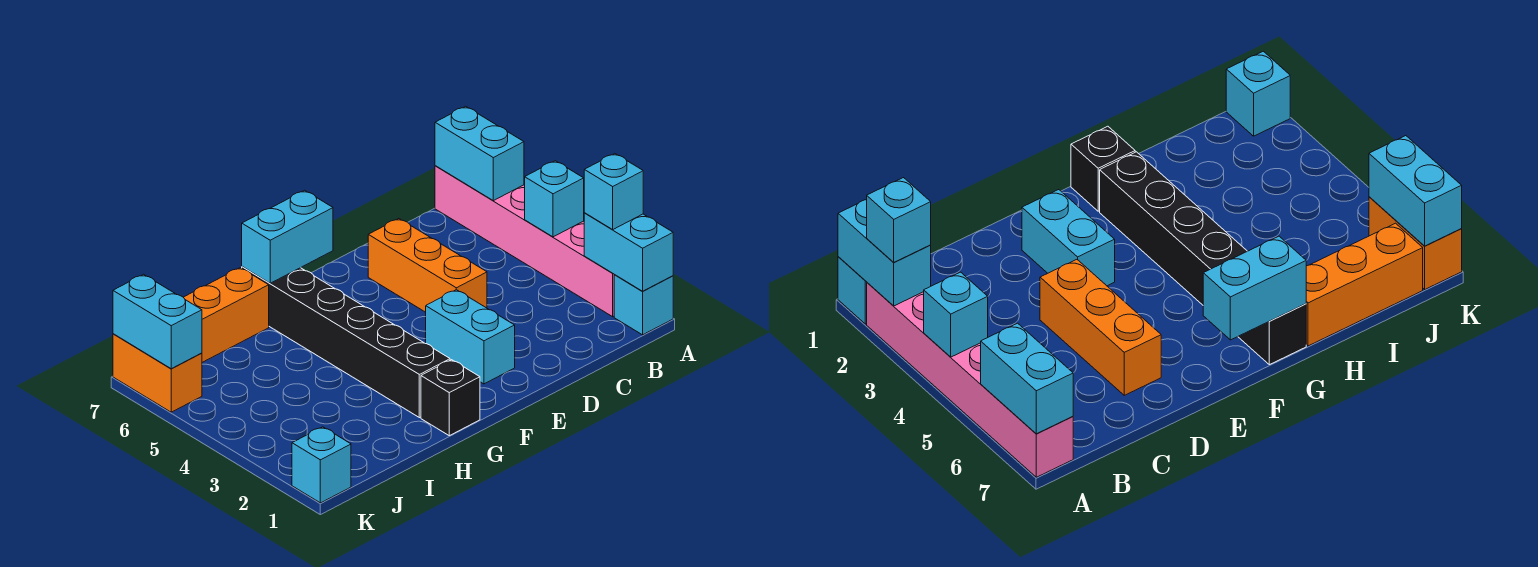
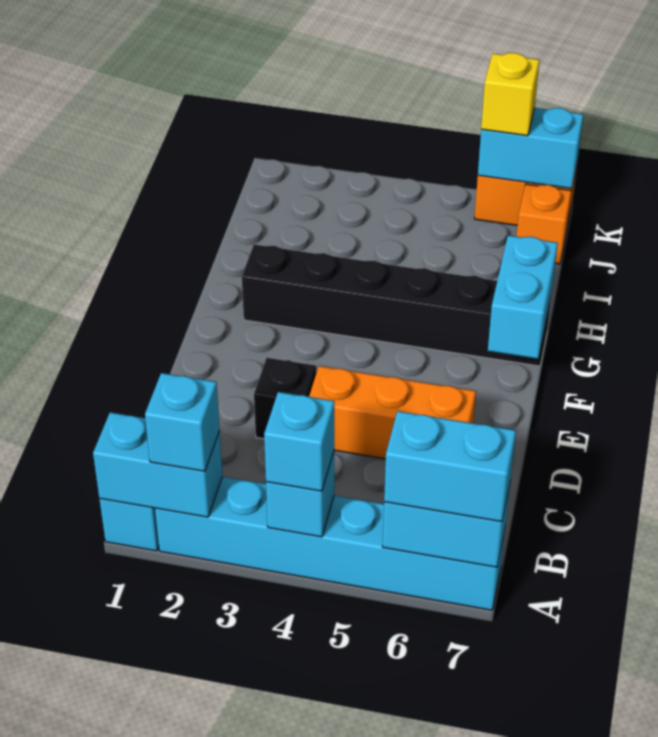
pink brick A2:A7 level 1 -> cyan brick A2:A7 level 1
cyan brick E2:E3 level 1 -> cyan brick A6:A7 level 3
black brick G1 level 1 -> black brick D3 level 1
orange brick H7:J7 level 1 -> orange brick J7 level 1
cyan brick K1 level 1 -> cyan brick A4 level 3
none -> yellow brick K6 level 3

